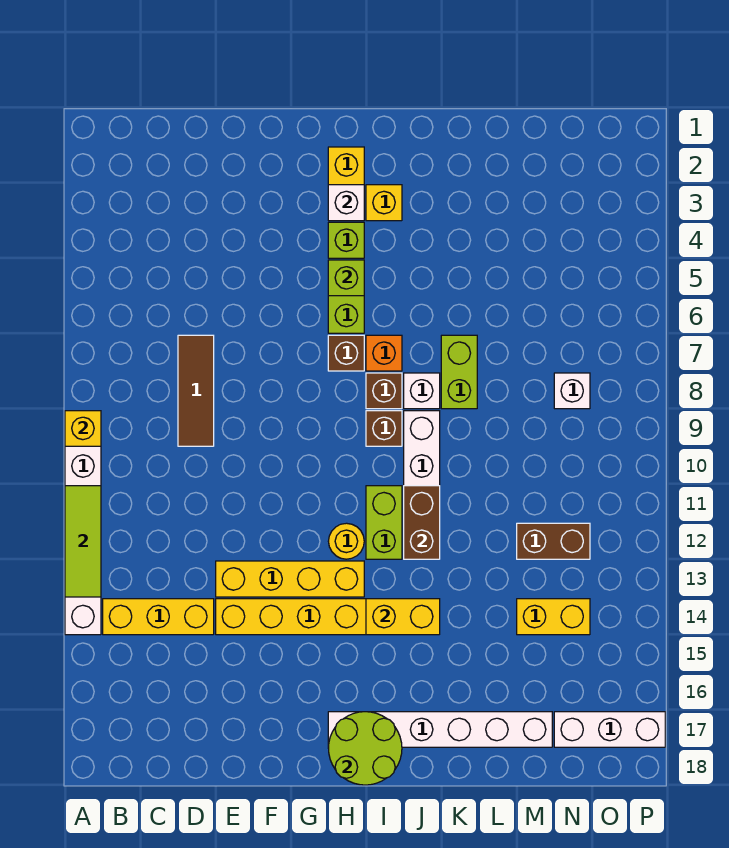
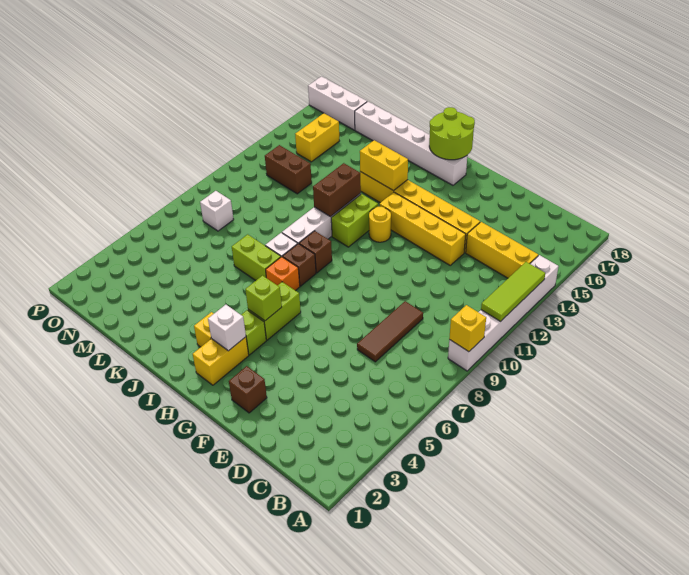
brown brick H7 level 1 -> brown brick F2 level 1
lime brick K7:K8 level 1 -> lime brick J7:K7 level 1
yellow brick M14:N14 level 1 -> yellow brick N14:N15 level 1

